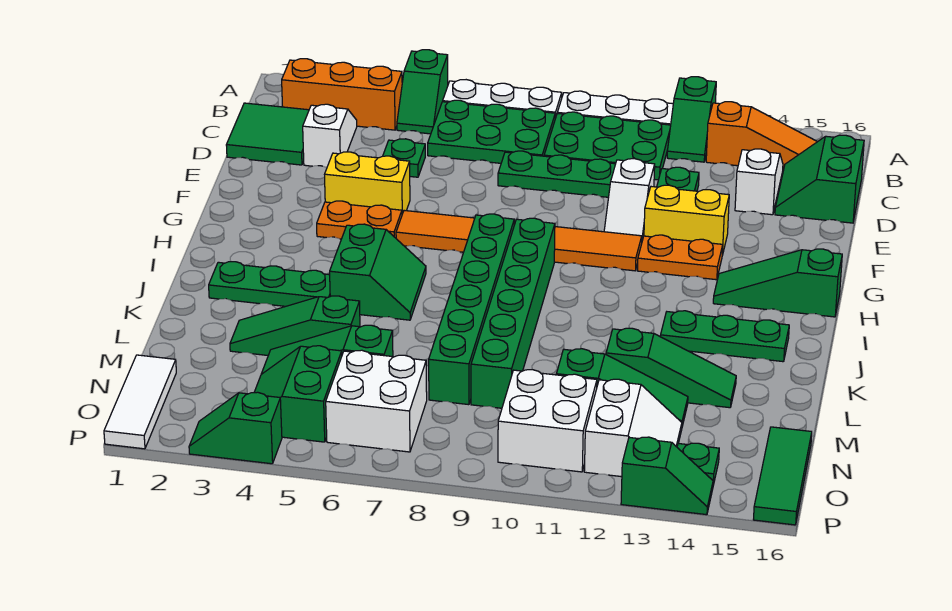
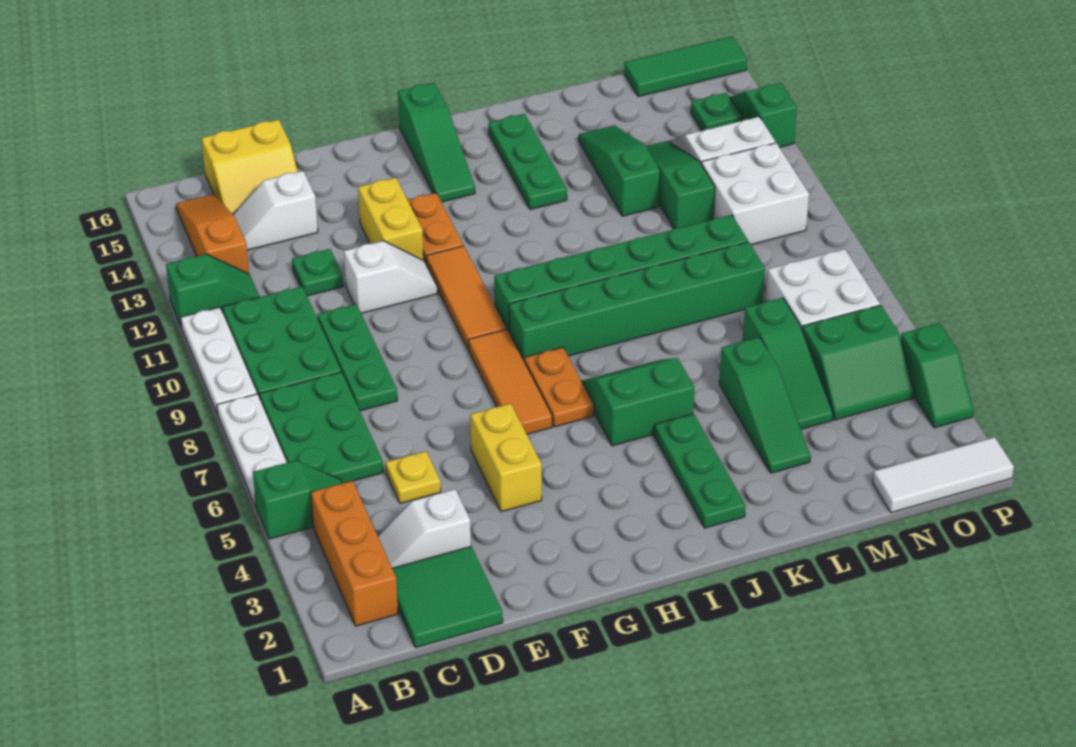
green slope C15:D16 level 1 top 16 -> yellow slope C15:D16 level 1 top 16
green plate D5 level 1 -> yellow plate D5 level 1
orange plate G4:G5 level 1 -> orange plate H6:H7 level 1

